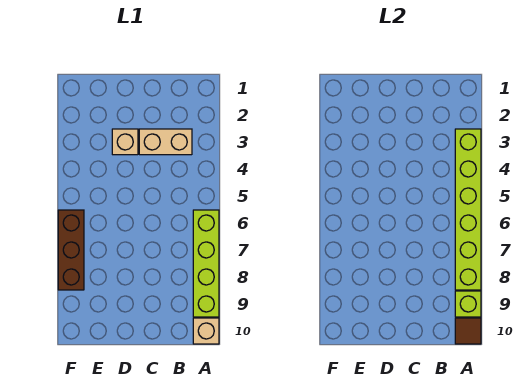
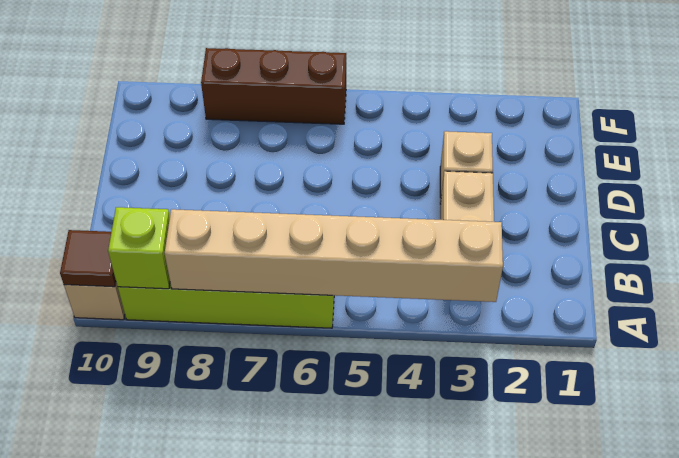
lime brick A3:A8 level 2 -> tan brick A3:A8 level 2

